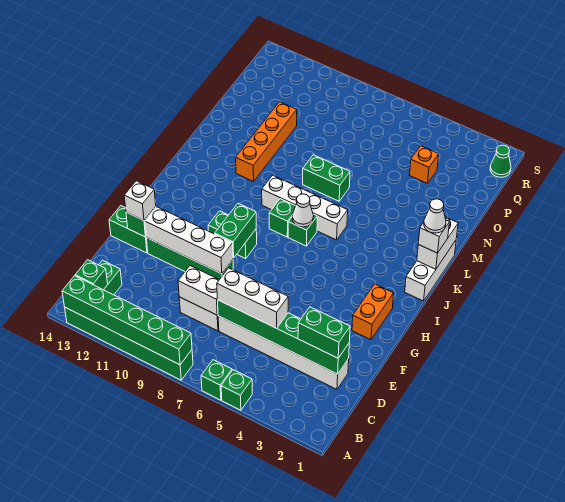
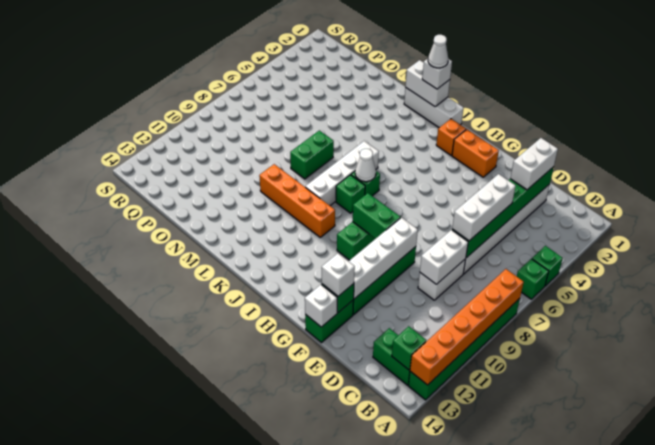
green brick A8:A13 level 2 -> orange brick A8:A13 level 2
green brick D2:D3 level 3 -> white brick D2:D3 level 3
none -> white brick F14 level 2
orange brick L11:O11 level 1 -> orange brick J10:M10 level 1
orange brick P4 level 1 -> orange brick I2 level 1
green cone R1 level 1 -> none

